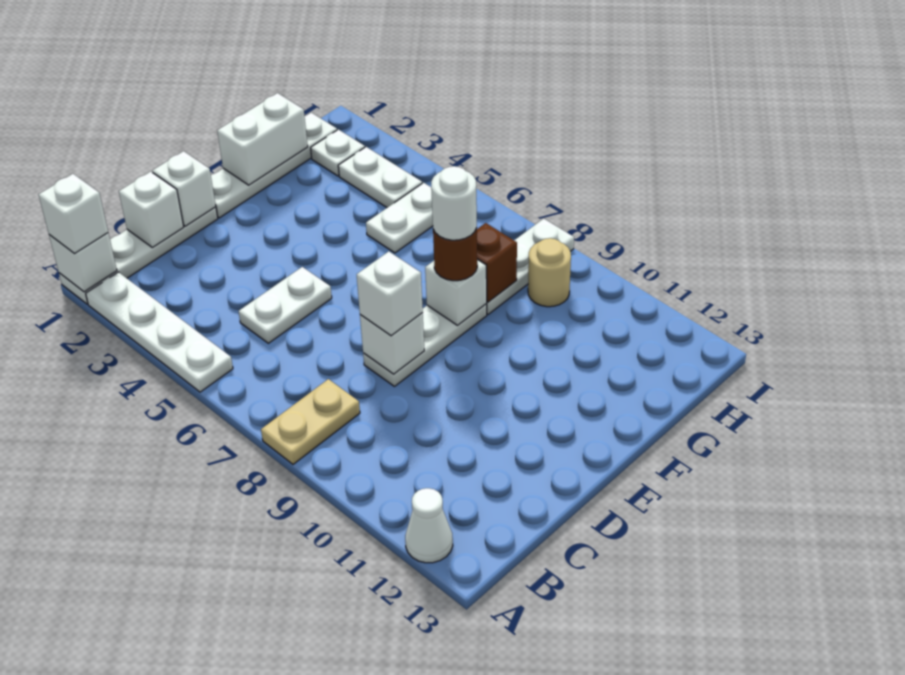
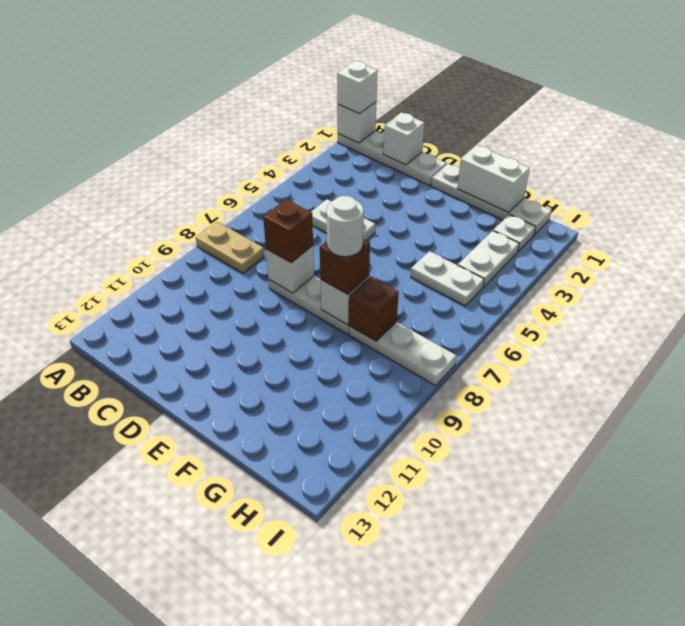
white plate A2:A5 level 1 -> none
white cone A12 level 1 -> none
white brick D1 level 2 -> none
white brick D8 level 3 -> brown brick D8 level 3
brown round brick F8 level 3 -> brown brick F8 level 3
tan round brick H9 level 1 -> none

